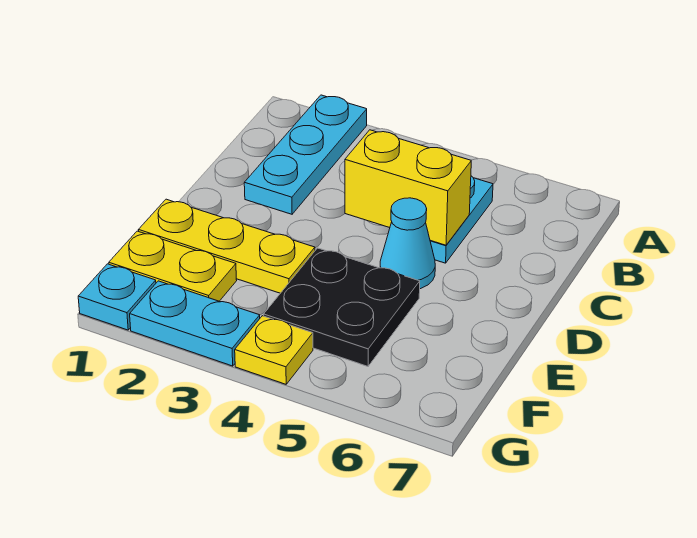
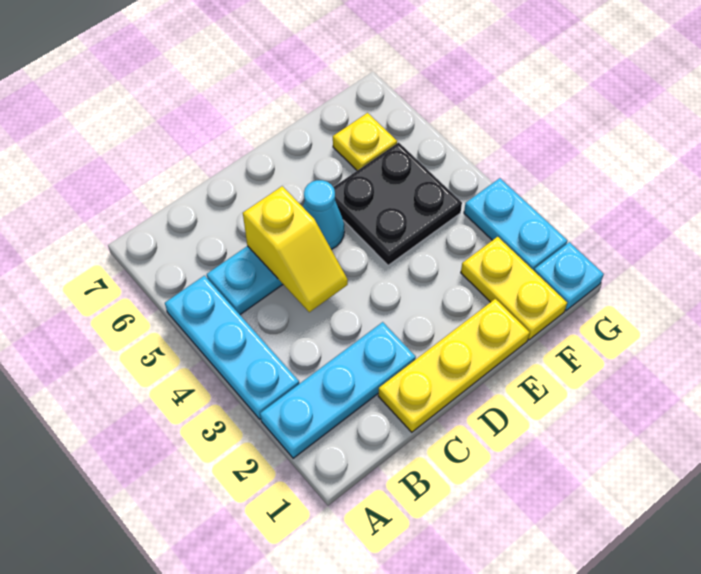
none -> cyan plate A3:A5 level 1
yellow brick C4:C5 level 2 -> yellow slope C4:C5 level 2 top 5
yellow plate E1:E3 level 1 -> yellow plate C1:E1 level 1
yellow plate G4 level 1 -> yellow plate F6 level 1

